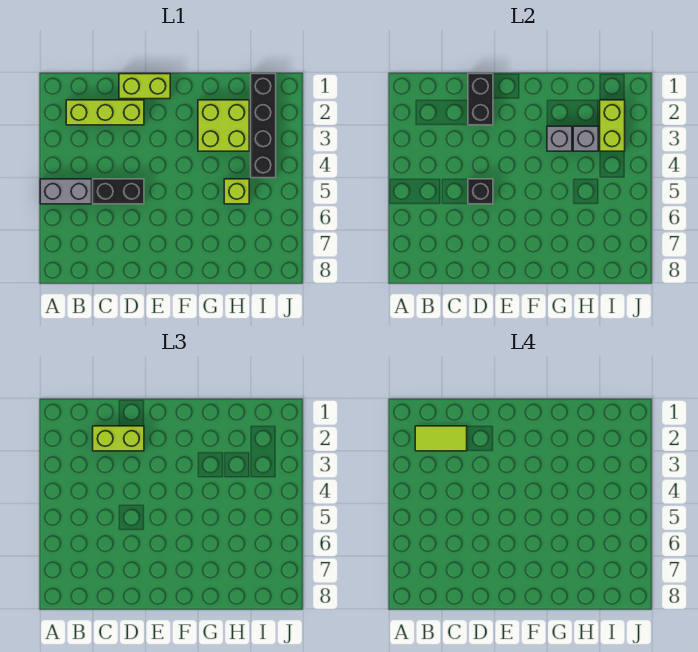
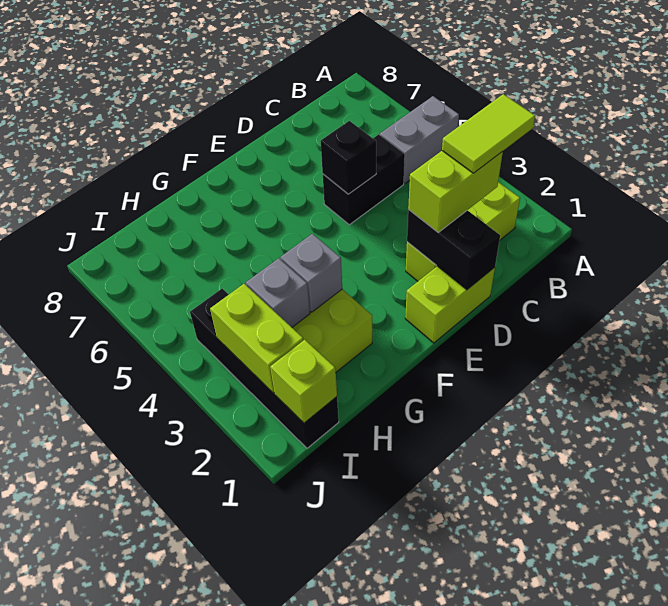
lime brick H5 level 1 -> lime brick I1 level 2

